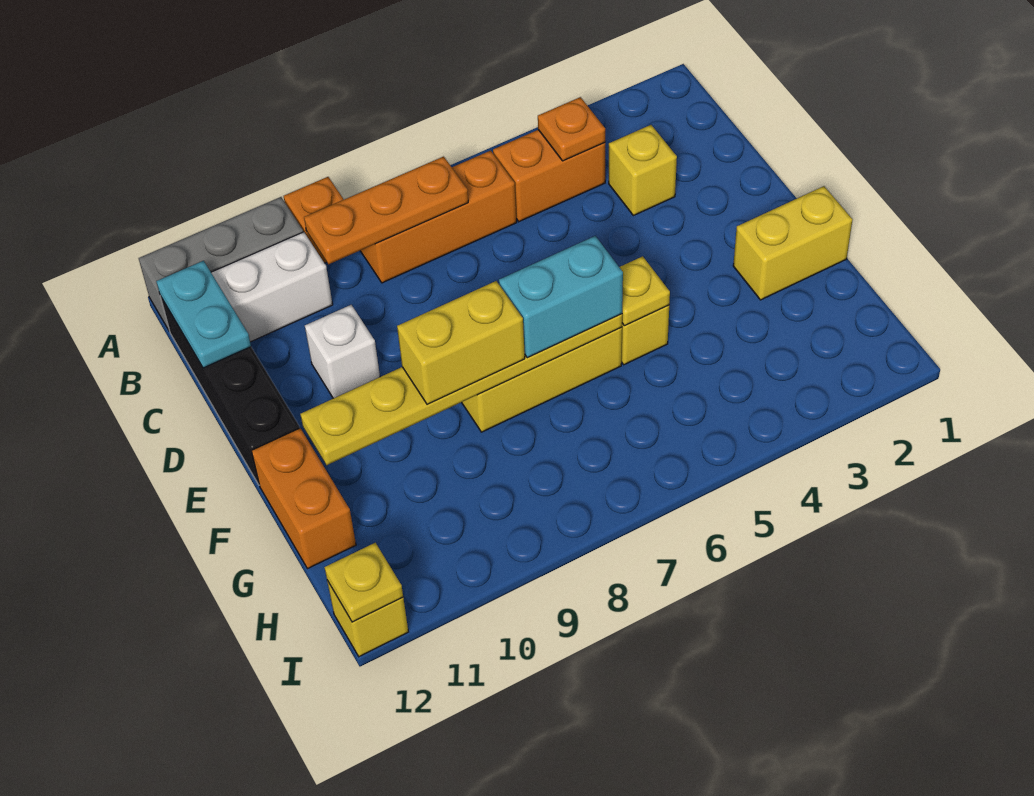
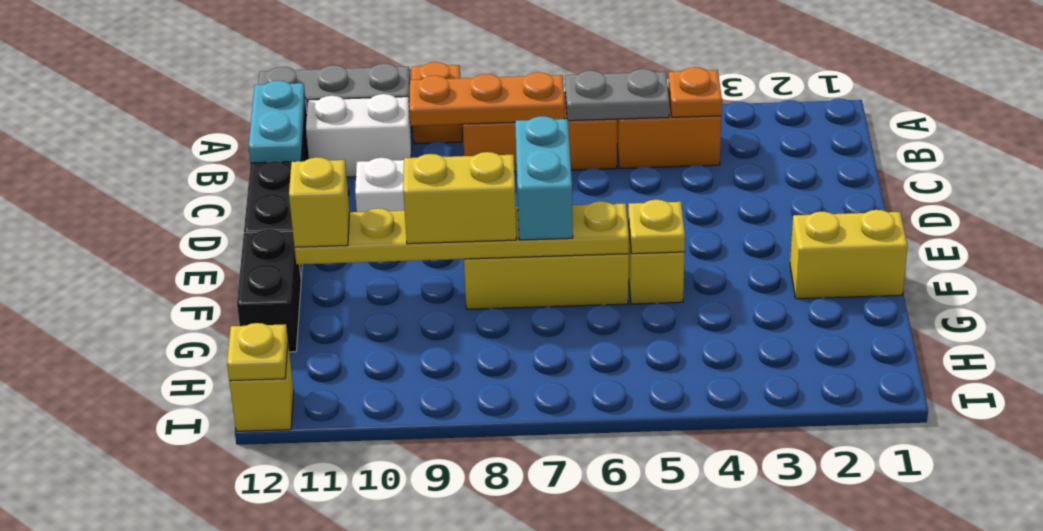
none -> grey plate B5:B6 level 2
yellow brick C3 level 1 -> yellow brick F11 level 3
cyan brick F6:F7 level 3 -> cyan brick E7:F7 level 3
orange brick F12:G12 level 1 -> black brick F12:G12 level 1

